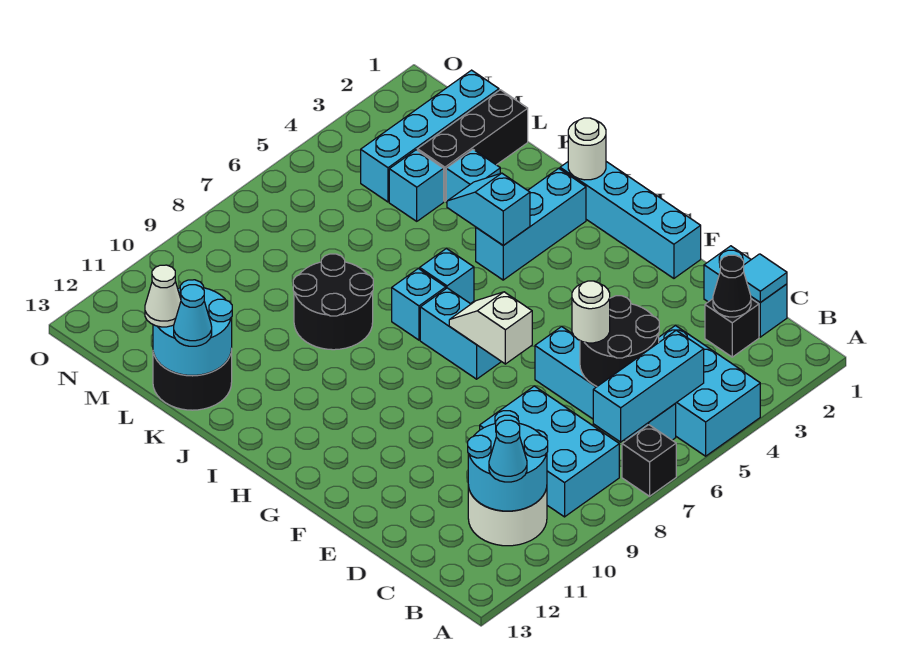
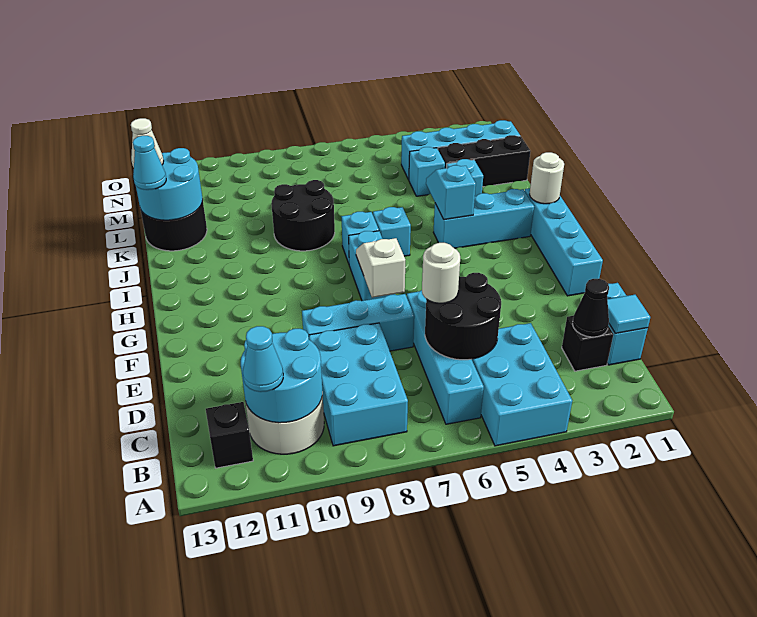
black brick A7 level 1 -> black brick B12 level 1
cyan brick B5:B7 level 2 -> cyan brick E7:E9 level 1

